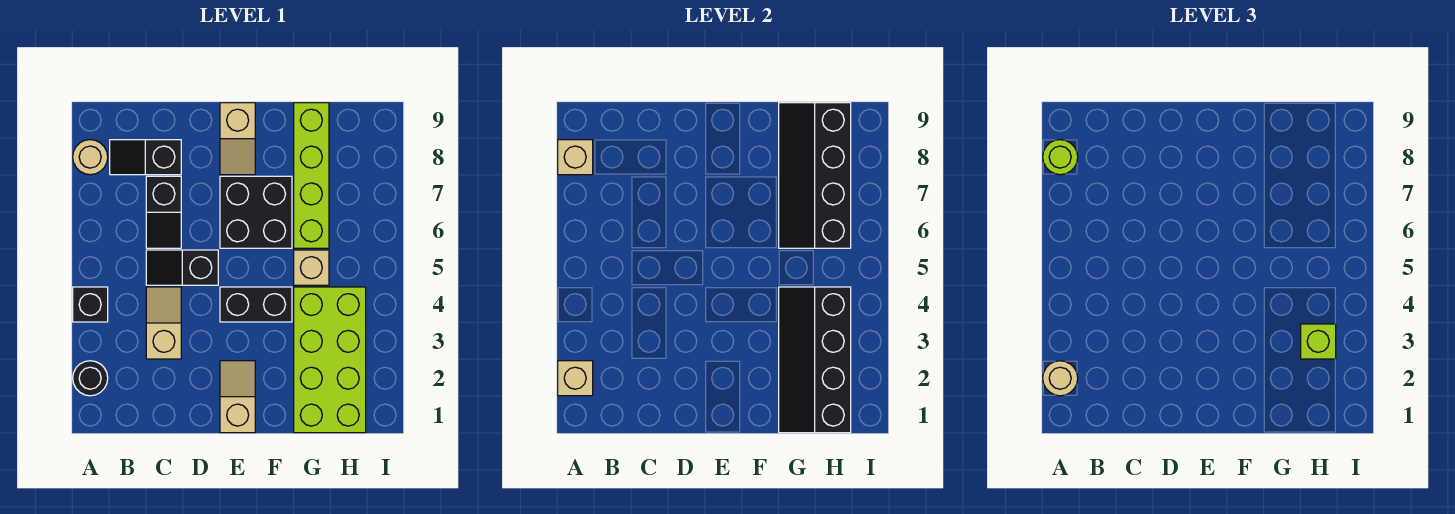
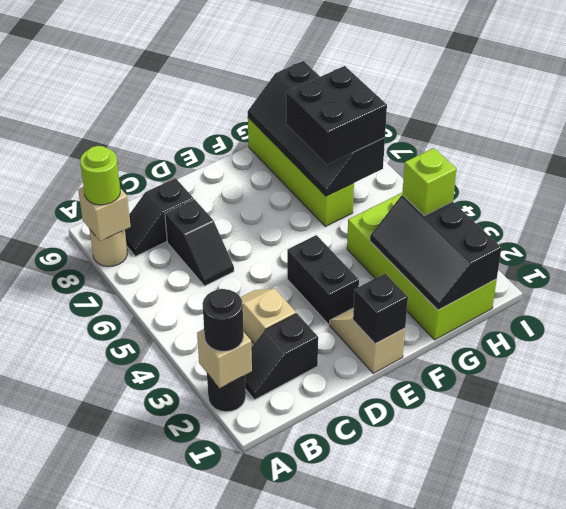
tan round brick A2 level 3 -> black round brick A2 level 3
black brick A4 level 1 -> black brick E1 level 2
black slope C5:D5 level 1 top D -> black slope B2:C2 level 1 top C
black brick E4:F4 level 1 -> black brick E3:E4 level 1
black brick E6:F7 level 1 -> black brick G6:H7 level 3
tan slope E8:E9 level 1 top 9 -> none
black slope G1:H4 level 2 top H -> black slope G1:H3 level 2 top H
tan brick G5 level 1 -> none

